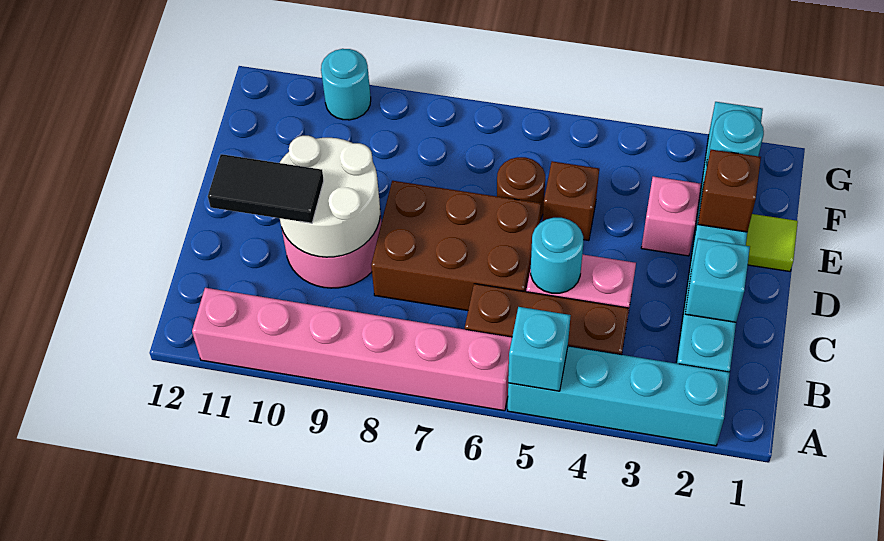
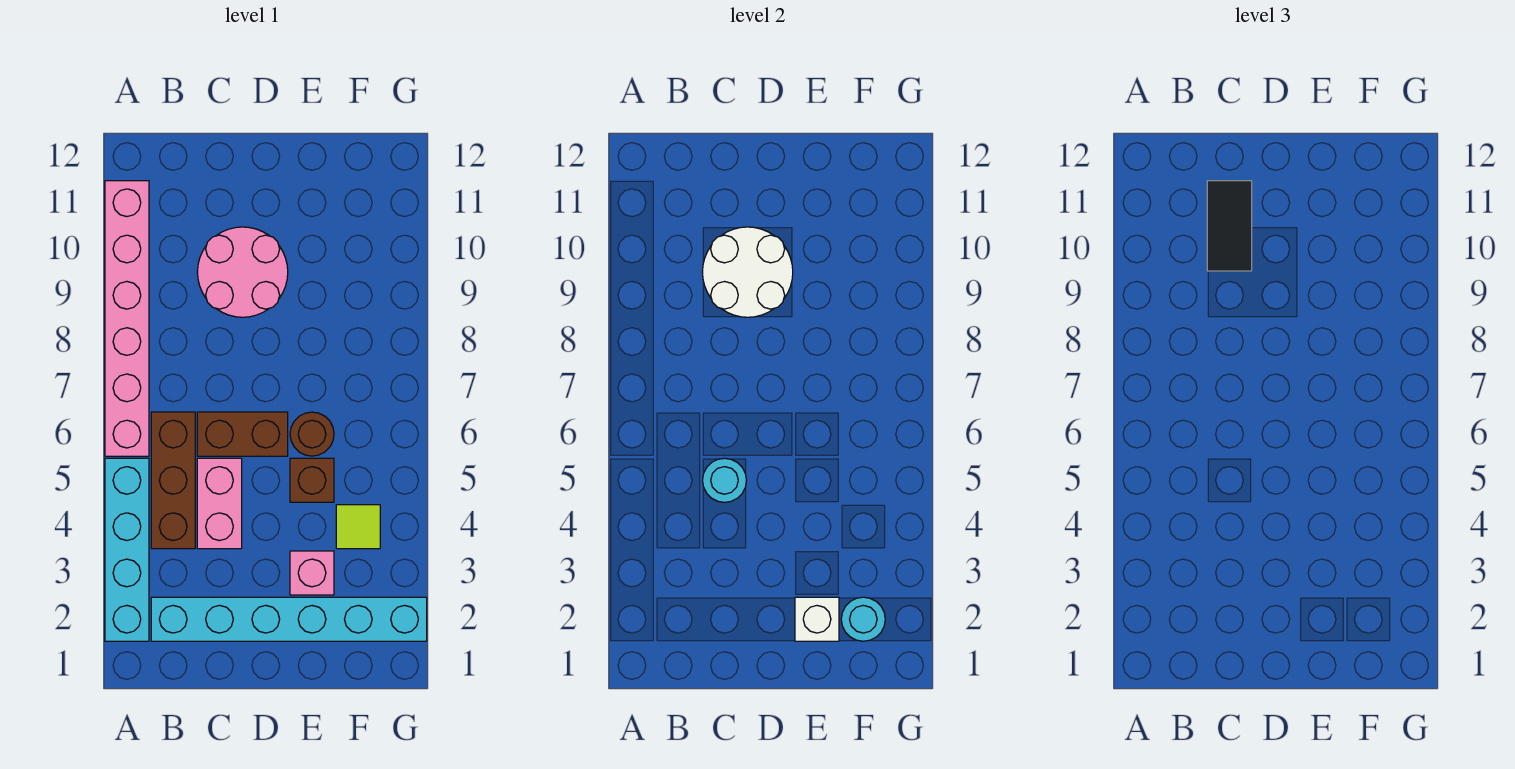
cyan brick A5 level 2 -> none
cyan brick C2 level 2 -> none
brown brick C6:D8 level 1 -> brown brick C6:D6 level 1
lime tile E1 level 1 -> lime tile F4 level 1
brown brick E2 level 2 -> white brick E2 level 2
cyan round brick G10 level 1 -> none

